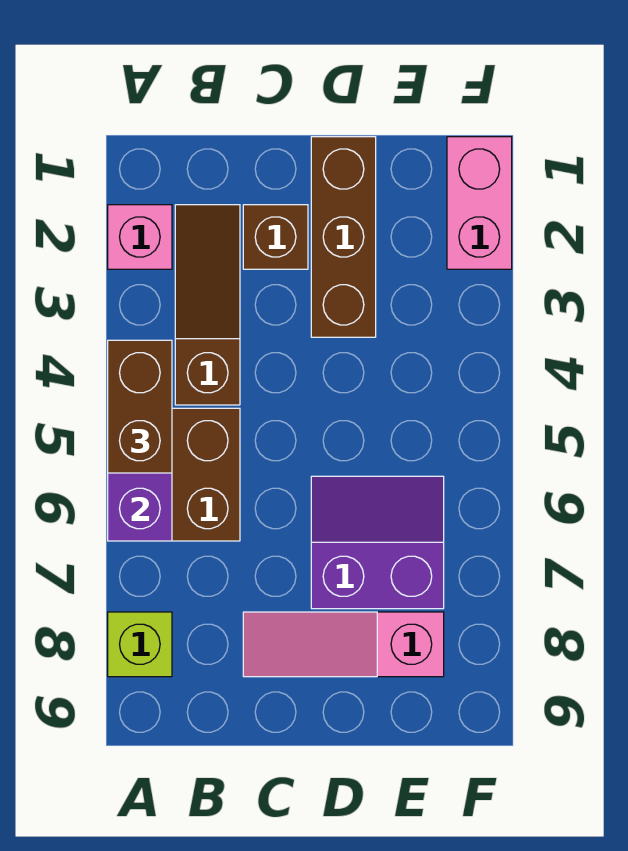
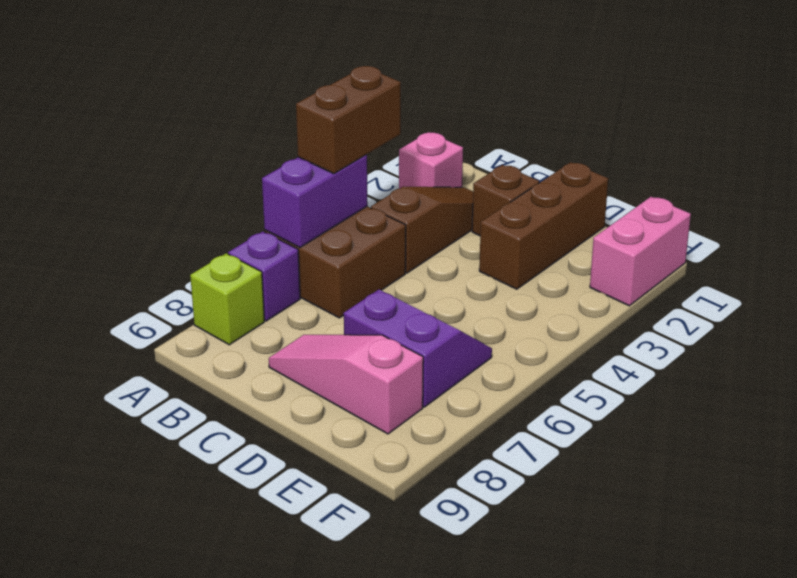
none -> purple brick A7 level 1

